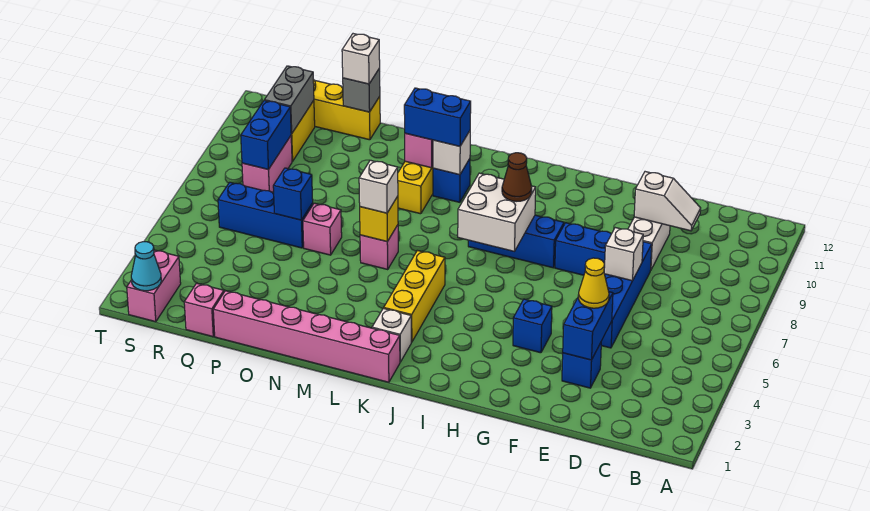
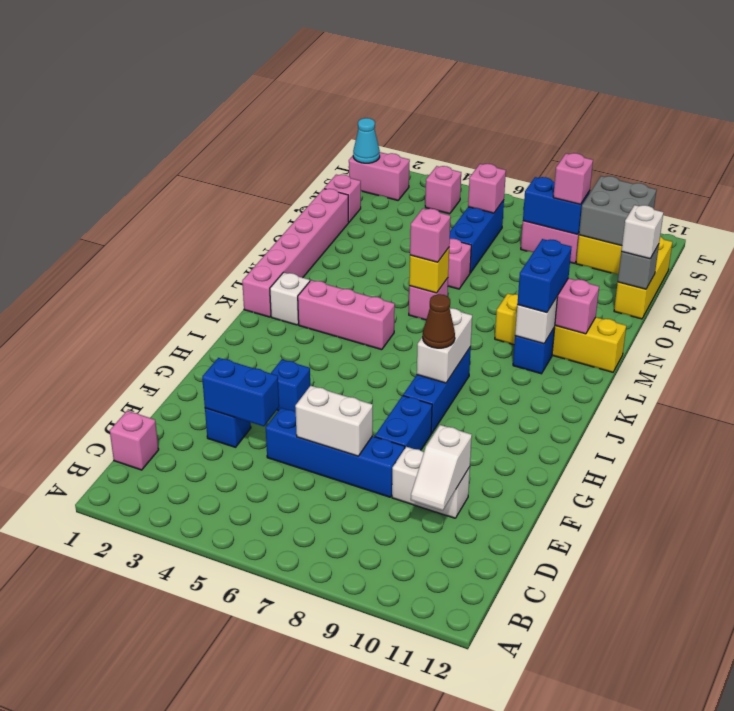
none -> pink brick C1 level 1
yellow cone E4 level 3 -> none
white brick E7 level 2 -> white brick E6:E7 level 2
white brick I7:J8 level 2 -> white brick I8:J8 level 2
yellow brick K3:K5 level 1 -> pink brick K3:K5 level 1
white brick M6 level 3 -> pink brick M6 level 3
blue brick P6 level 2 -> none
none -> pink brick R6 level 2
none -> pink brick R9 level 3
grey brick R10:R11 level 2 -> grey brick R10:S11 level 2
none -> pink brick S4 level 1

